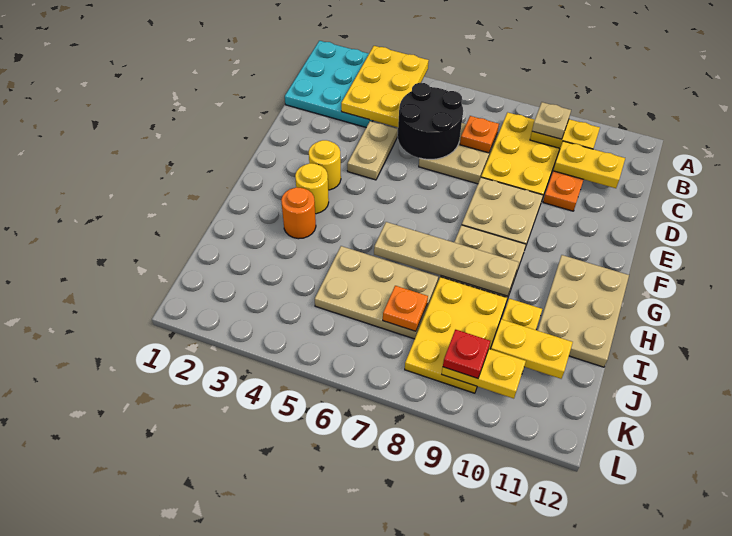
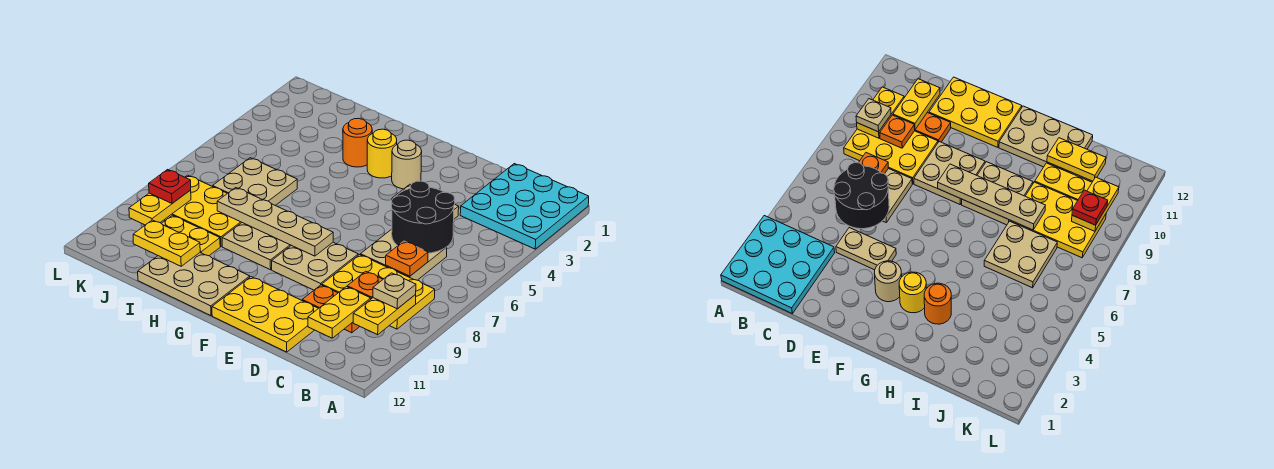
yellow plate A3:C4 level 2 -> yellow plate D11:F12 level 1
yellow round brick F3 level 1 -> tan round brick F3 level 1
tan plate H6:H9 level 2 -> tan plate F8:I8 level 2
tan plate I5:J7 level 1 -> tan plate I6:J7 level 1
orange plate J7 level 2 -> orange plate C9 level 2
yellow plate J10:J11 level 2 -> yellow plate I11:J11 level 2

